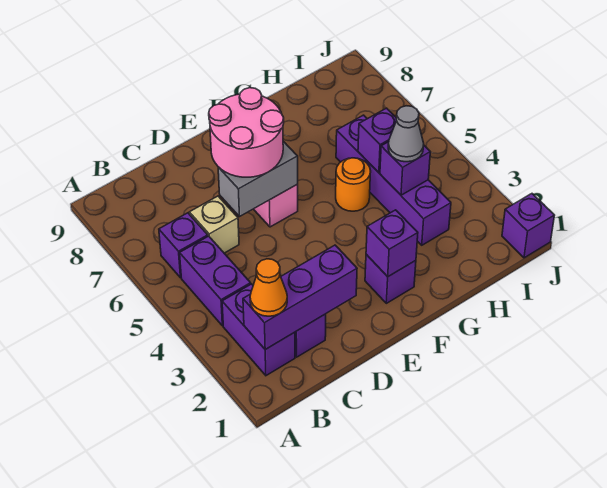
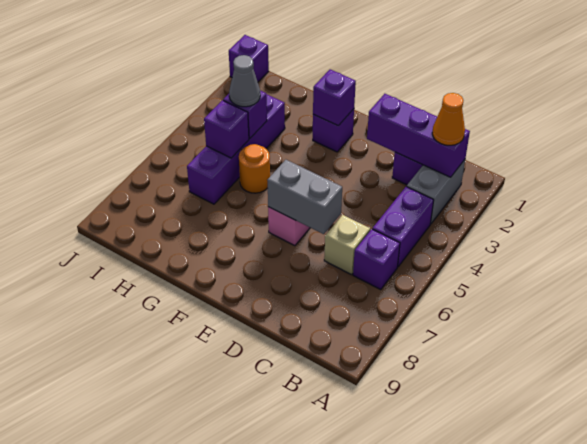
purple brick B2:B3 level 1 -> grey brick B2:B3 level 1
pink round brick D6:E7 level 3 -> none

